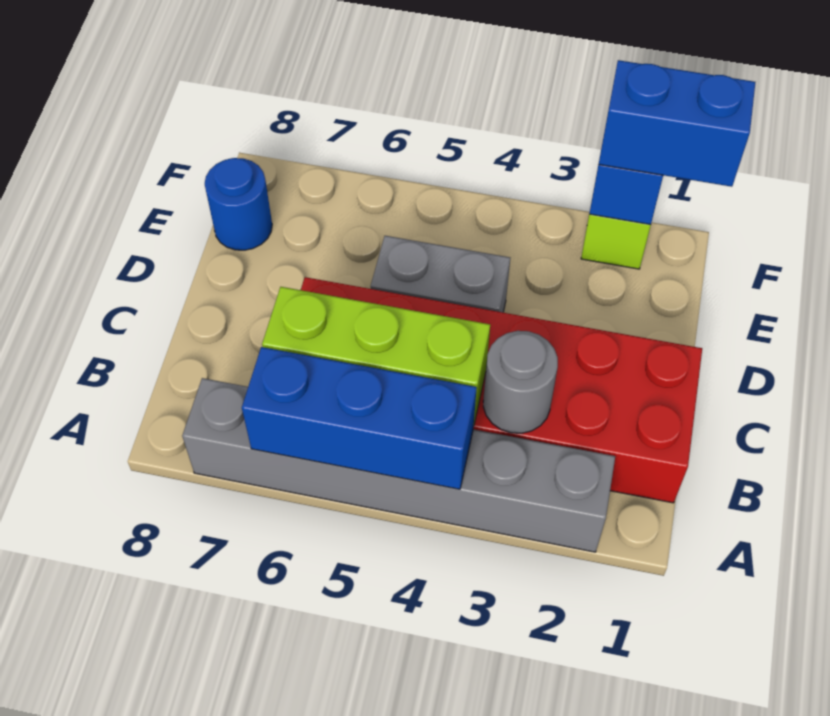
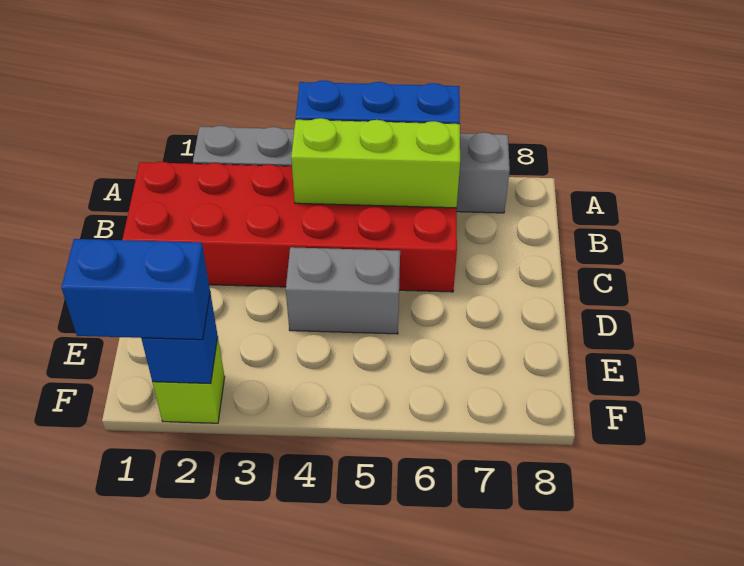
grey round brick B3 level 2 -> none
blue round brick E8 level 1 -> none

